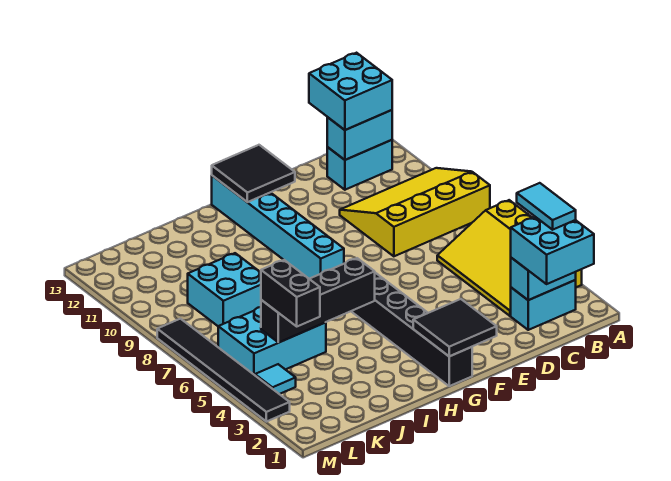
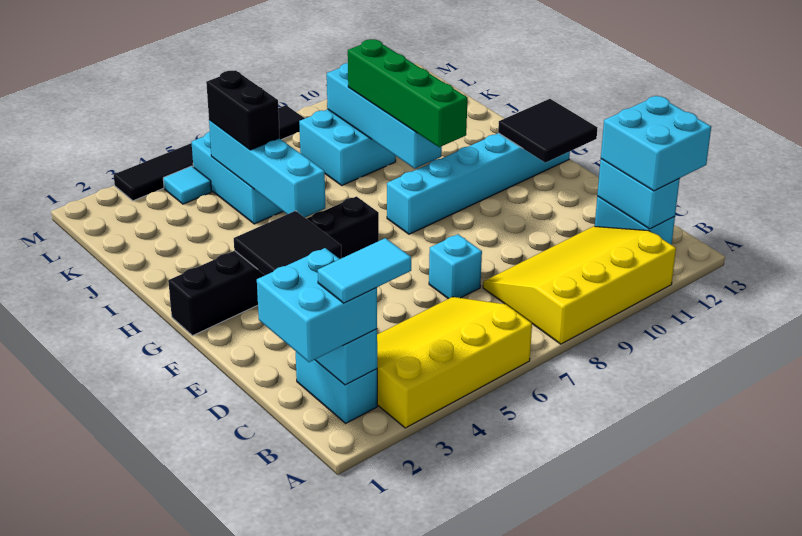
yellow slope A8:D10 level 1 top 8 -> yellow slope A8:C11 level 1 top A
none -> cyan brick D7 level 1
black tile F1:G2 level 2 -> black tile F3:G4 level 2
none -> green brick G9:J9 level 3
black brick H5:K5 level 2 -> cyan brick H5:K5 level 2
none -> cyan brick H9:K9 level 2
black brick K4:K5 level 3 -> black brick J5:K5 level 3

